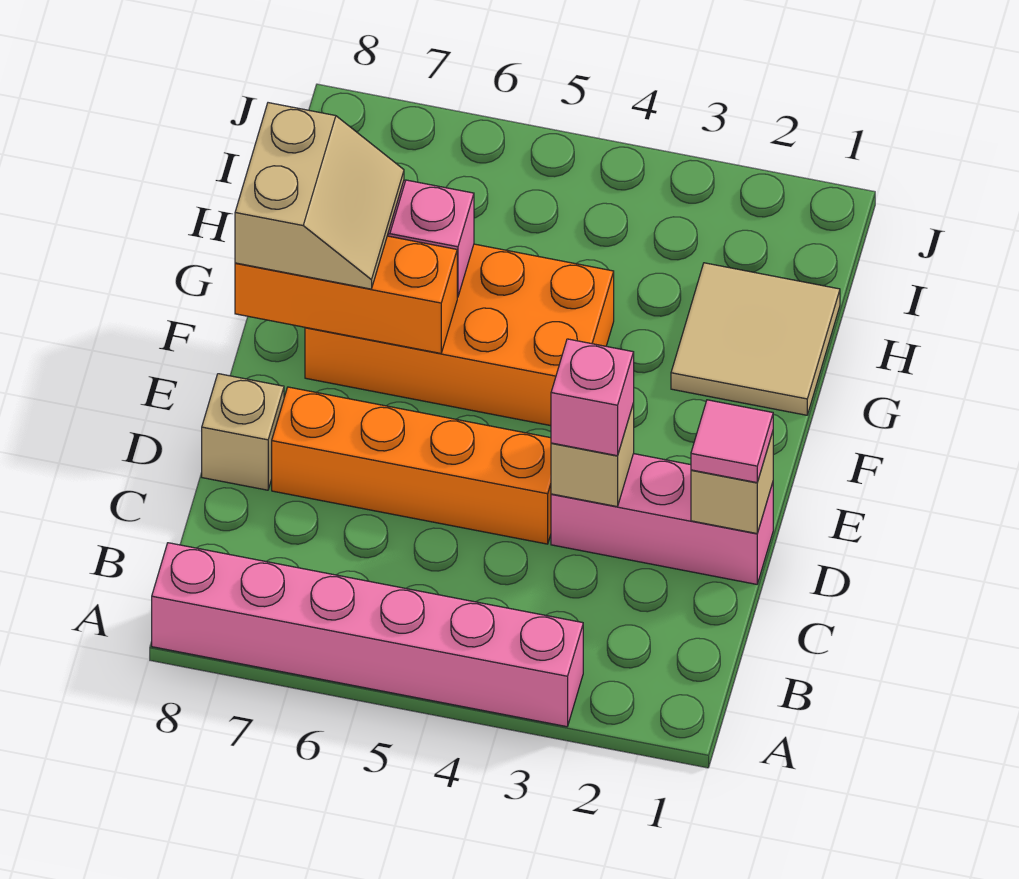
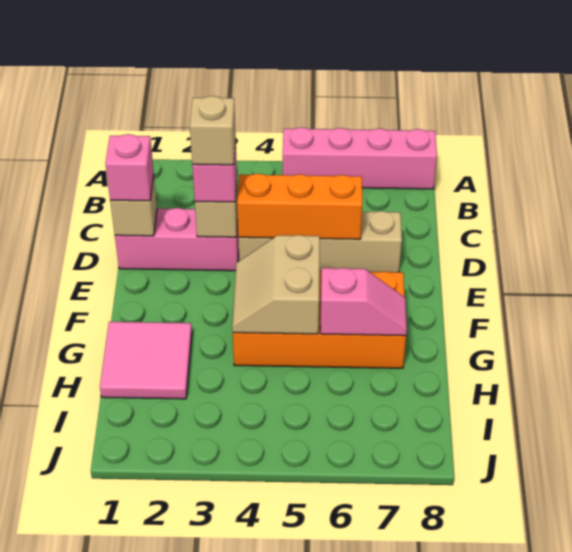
pink brick A3:A8 level 1 -> pink brick A5:A8 level 1
pink tile D1 level 3 -> pink brick D1 level 3
orange brick D4:D7 level 1 -> tan brick D4:D7 level 1
tan brick D8 level 1 -> tan brick D3 level 4
orange brick F6:F8 level 2 -> orange brick D4:D6 level 2
tan slope F7:G8 level 3 top 8 -> tan slope F4:G5 level 2 top 5
tan tile G1:H2 level 1 -> pink tile G1:H2 level 1

